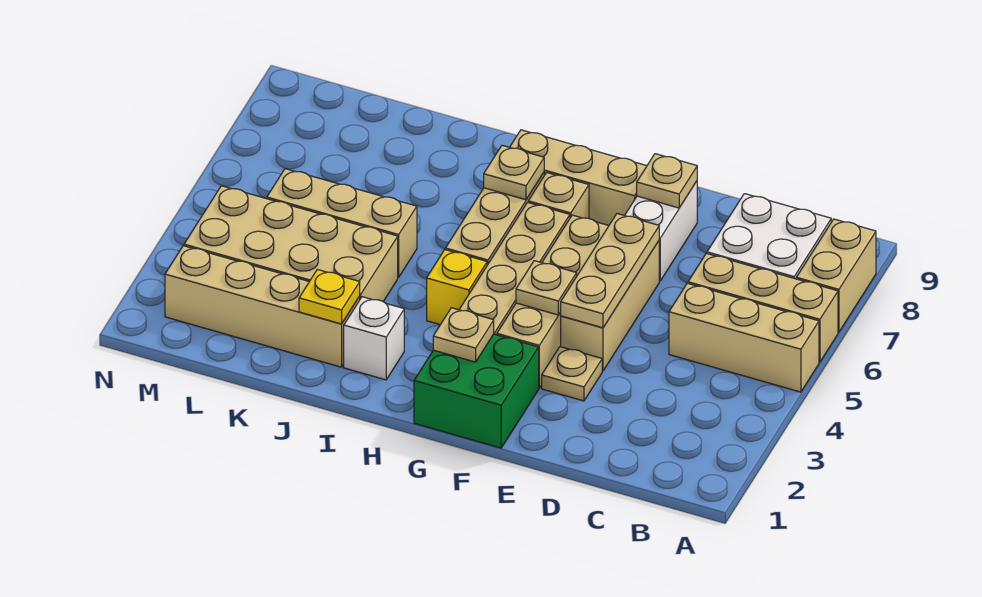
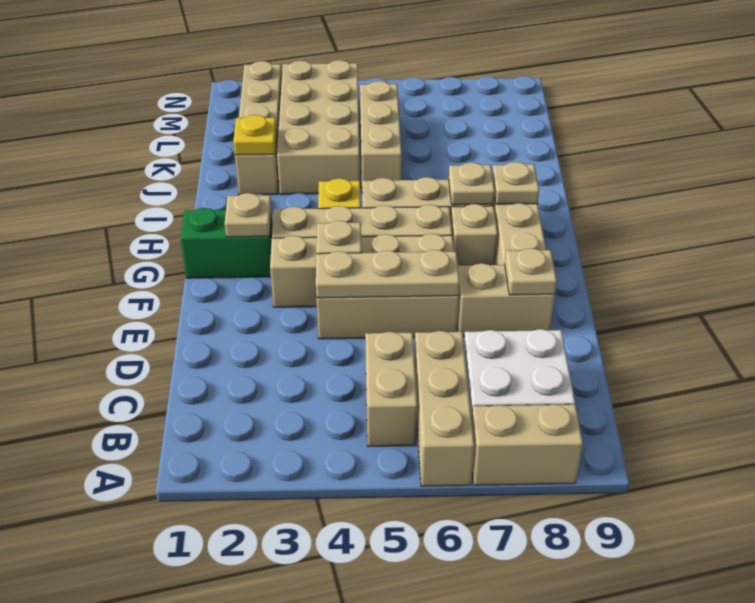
tan brick A5:C5 level 1 -> tan brick B5:C5 level 1
tan plate E3 level 1 -> tan plate H8 level 2
white brick E7:E8 level 1 -> tan brick E7:E8 level 1
green brick F1:G2 level 1 -> green brick G1:G2 level 1
white brick I2 level 1 -> none

